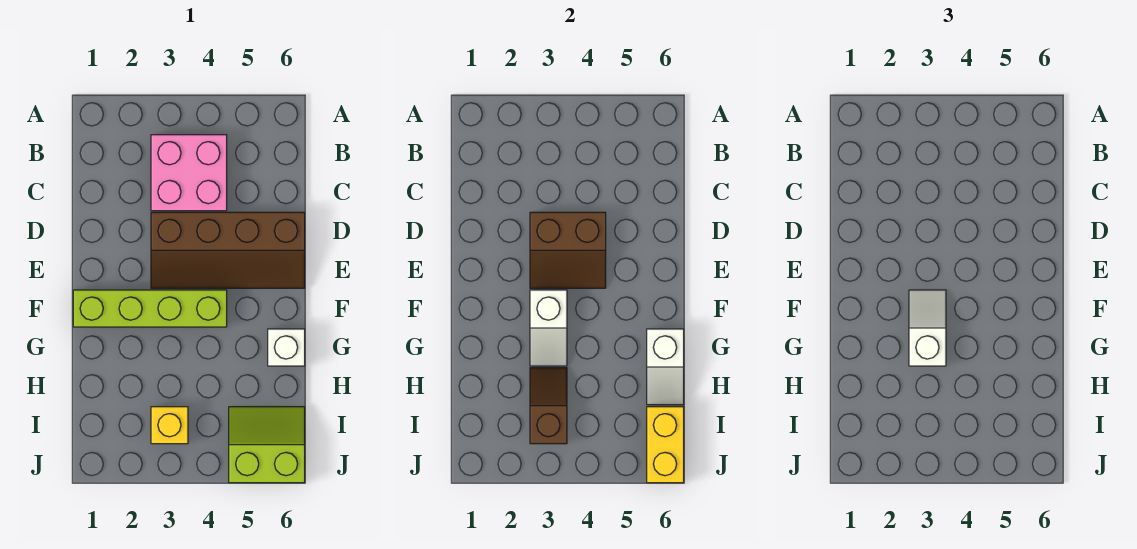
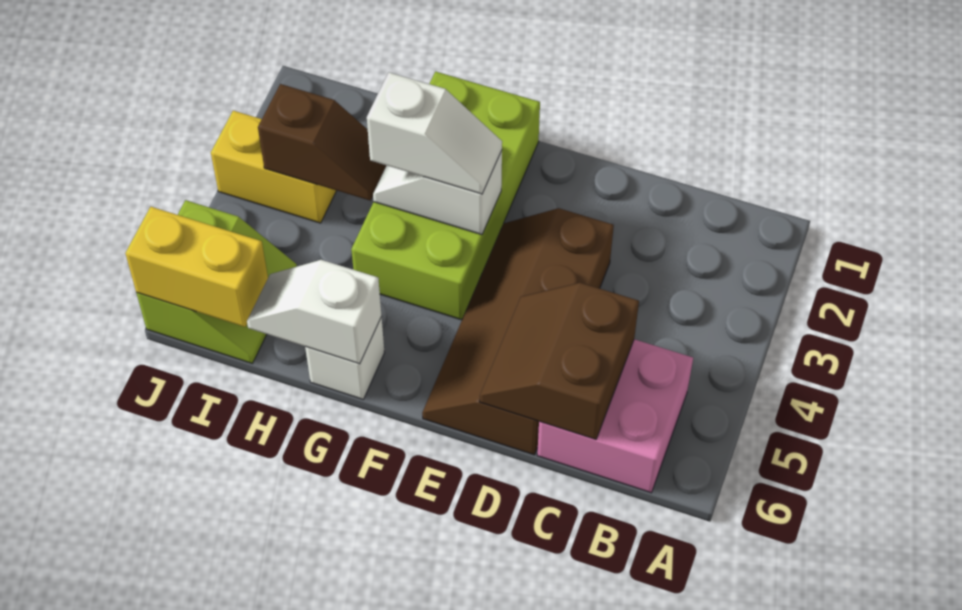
pink brick B3:C4 level 1 -> pink brick B5:C6 level 1
brown slope D3:E4 level 2 top D -> brown slope C5:D6 level 2 top C
lime brick F1:F4 level 1 -> lime brick F1:G4 level 1
yellow brick I3 level 1 -> yellow brick I3:J3 level 1

